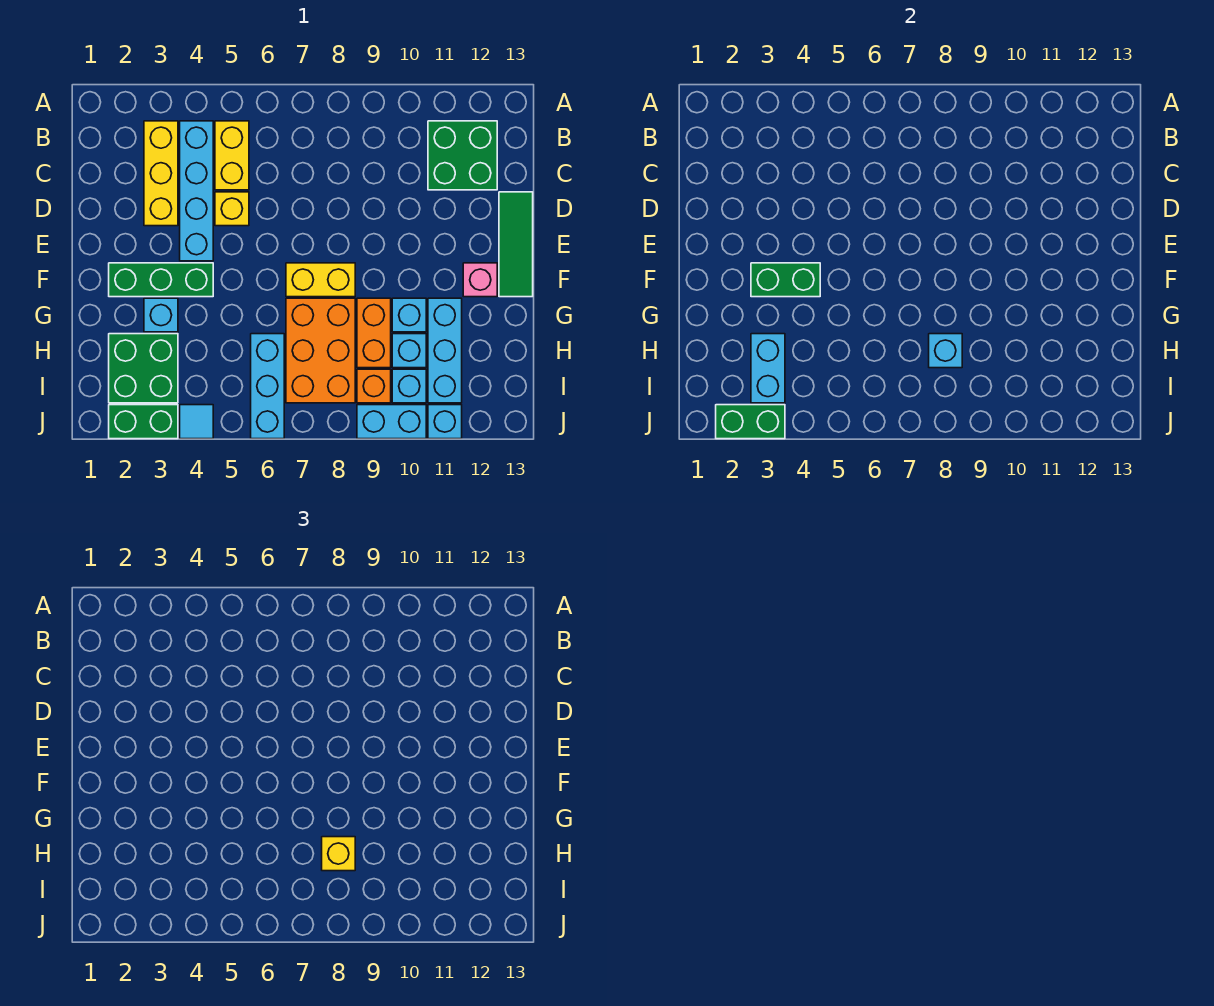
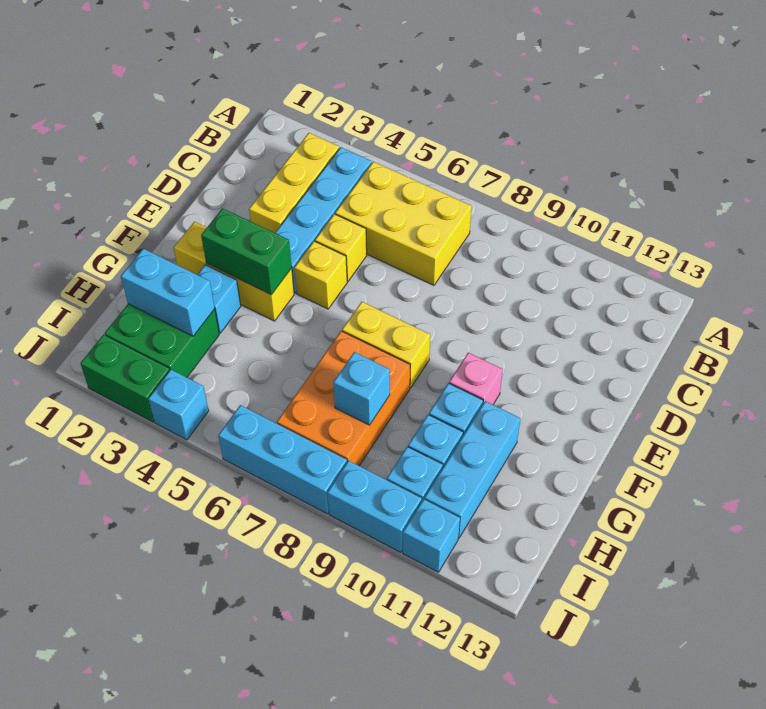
yellow brick B5:C5 level 1 -> yellow brick B5:C7 level 1
green brick B11:C12 level 1 -> none
green tile D13:F13 level 1 -> none
green brick F2:F4 level 1 -> yellow brick F2:F4 level 1
pink brick F12 level 1 -> pink brick F10 level 1
orange brick G9:H9 level 1 -> none
cyan brick H3:I3 level 2 -> cyan brick H2:H3 level 2
cyan brick H6:J6 level 1 -> cyan brick J6:J8 level 1
yellow brick H8 level 3 -> yellow brick E5 level 1
orange brick I9 level 1 -> none
green brick J2:J3 level 2 -> none
cyan tile J4 level 1 -> cyan brick J4 level 1

